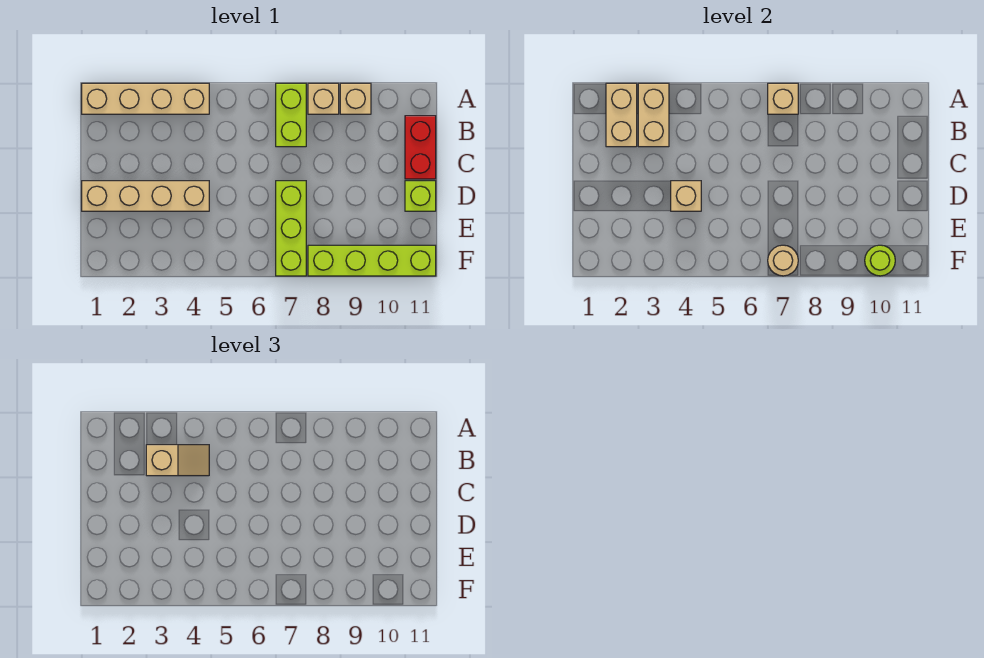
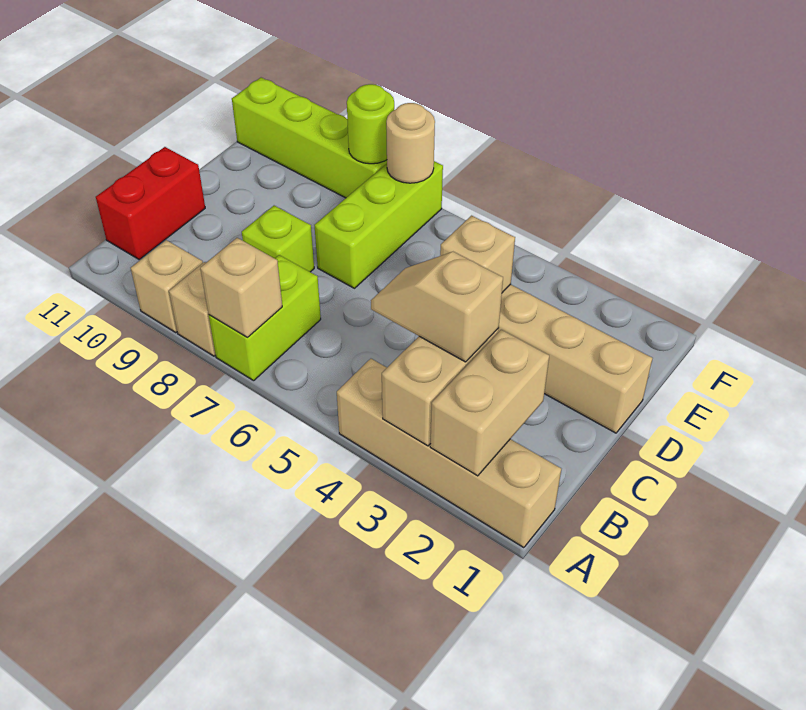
lime brick D11 level 1 -> lime brick C8 level 1
lime round brick F10 level 2 -> lime round brick F8 level 2

